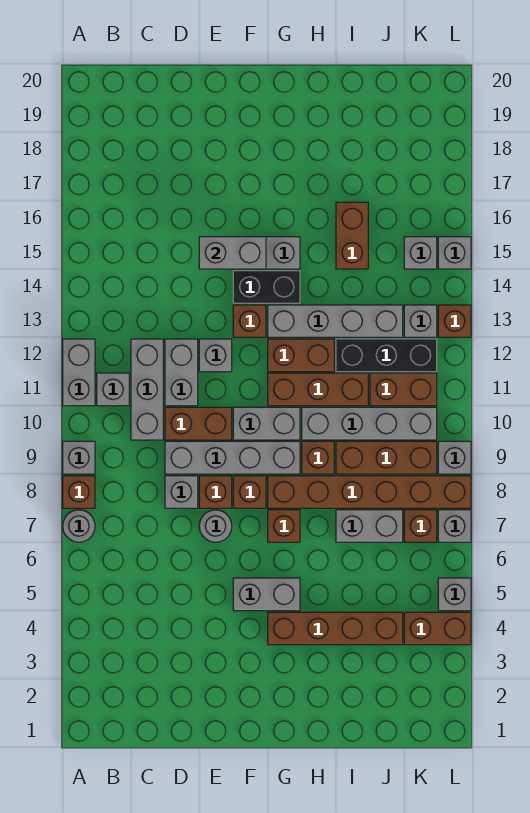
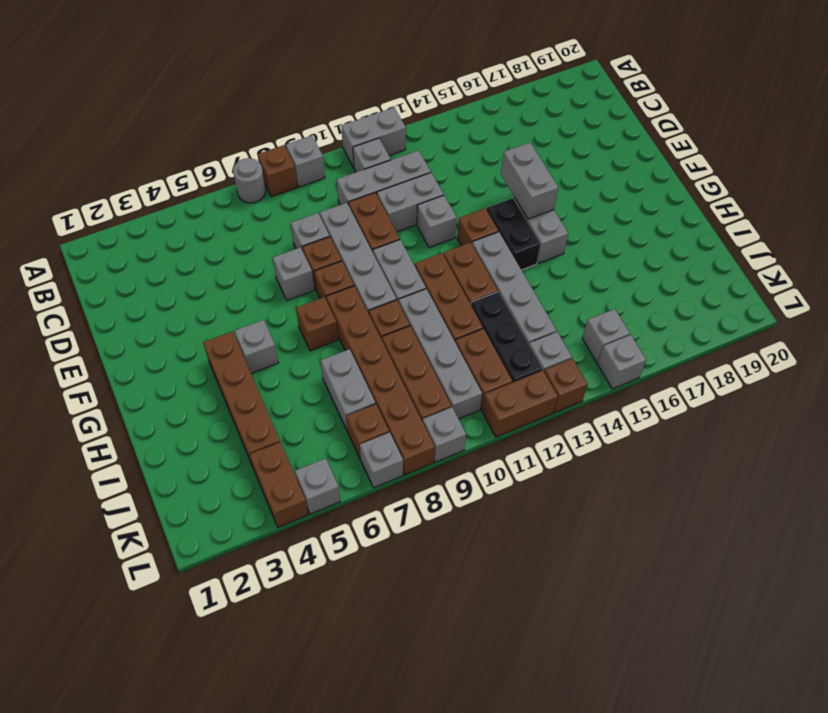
grey round brick E7 level 1 -> grey brick E7 level 1
grey brick F5:G5 level 1 -> grey brick G5 level 1
brown brick I15:I16 level 1 -> brown brick L11:L12 level 1

